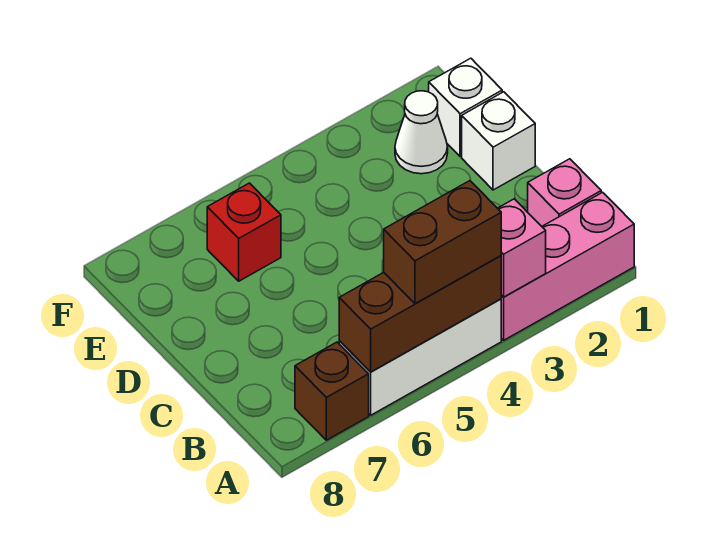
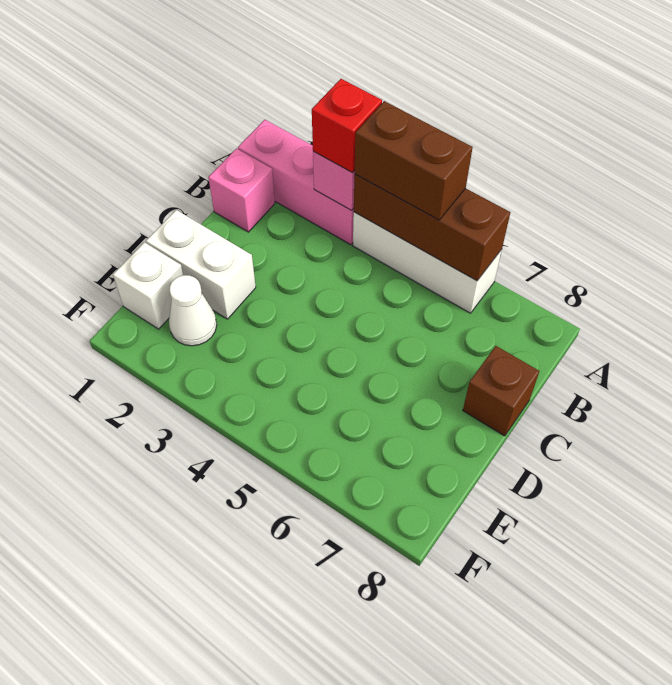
brown brick A7 level 1 -> brown brick C8 level 1
white brick D1 level 1 -> white brick D1:D2 level 1
red brick E6 level 1 -> red brick A3 level 3

